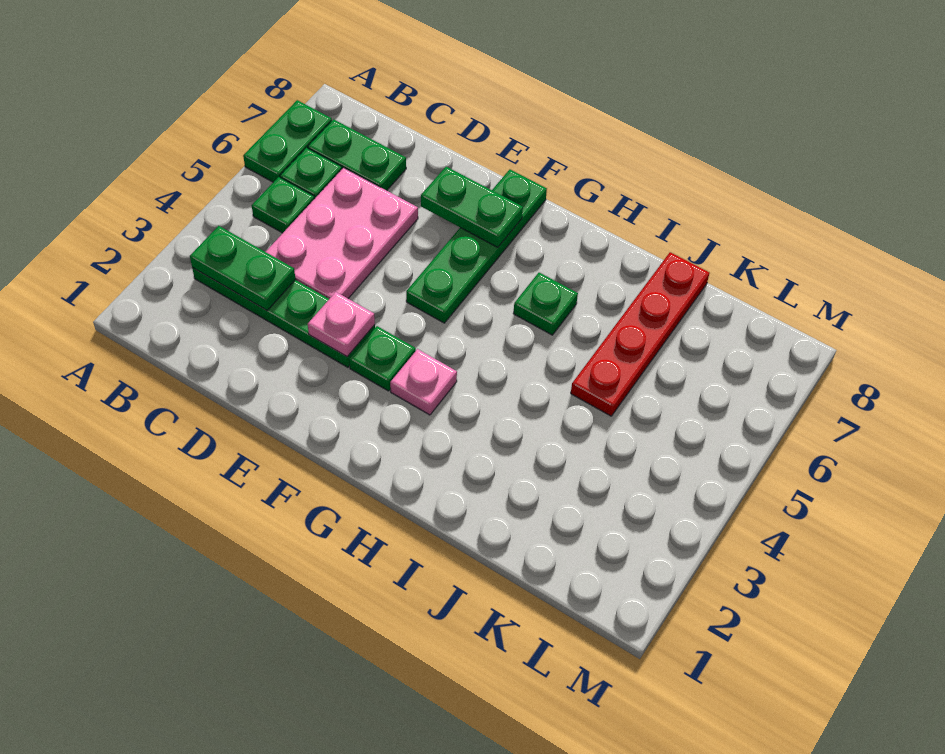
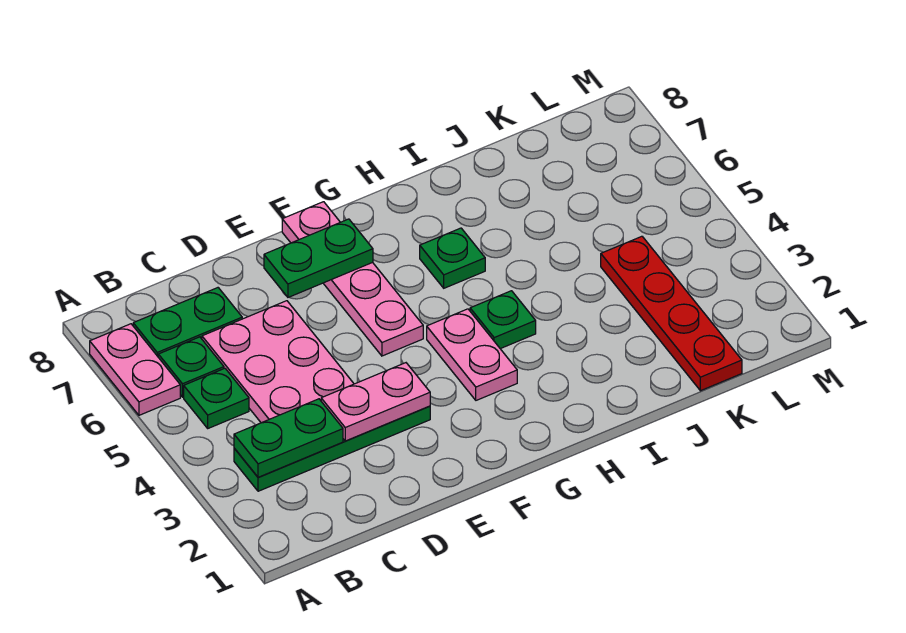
green plate A6:A7 level 1 -> pink plate A6:A7 level 1
pink plate E3 level 2 -> pink plate D3:E3 level 2
green plate F3 level 1 -> green plate H4 level 1
green plate F5:F8 level 1 -> pink plate F5:F8 level 1
pink plate G3 level 1 -> pink plate G3:G4 level 1
red plate J5:J8 level 1 -> red plate K1:K4 level 1

